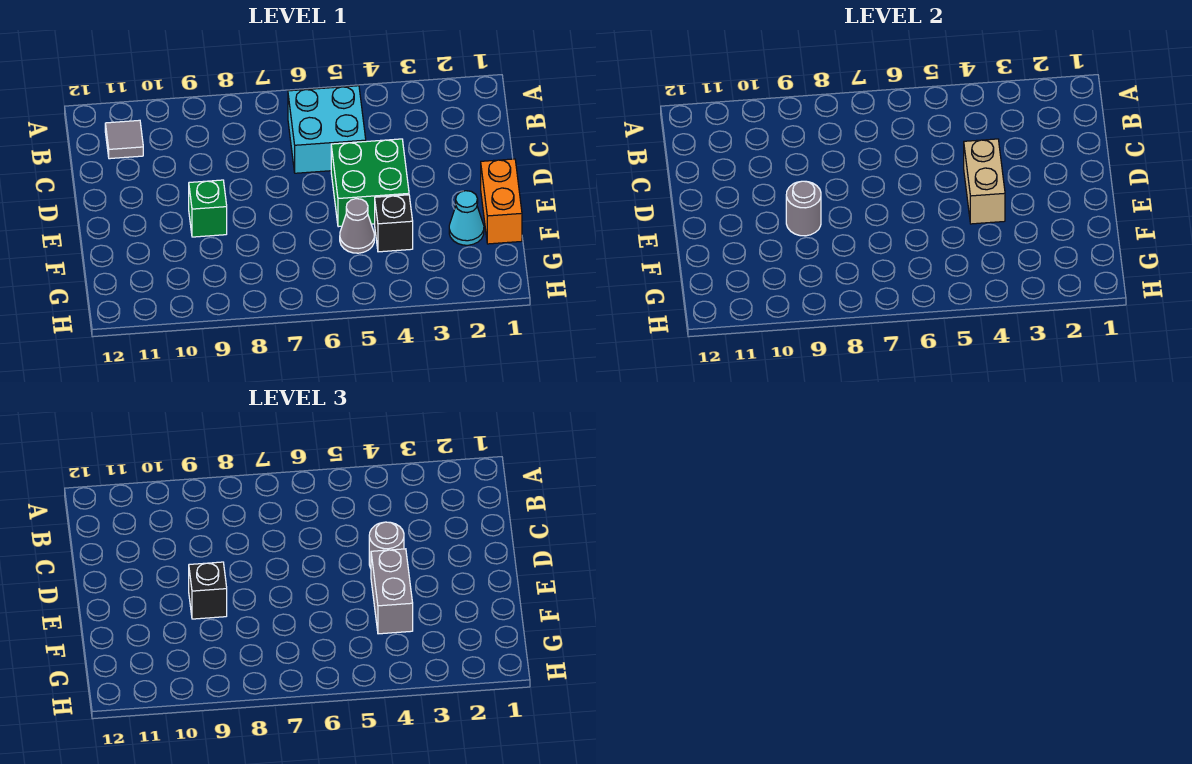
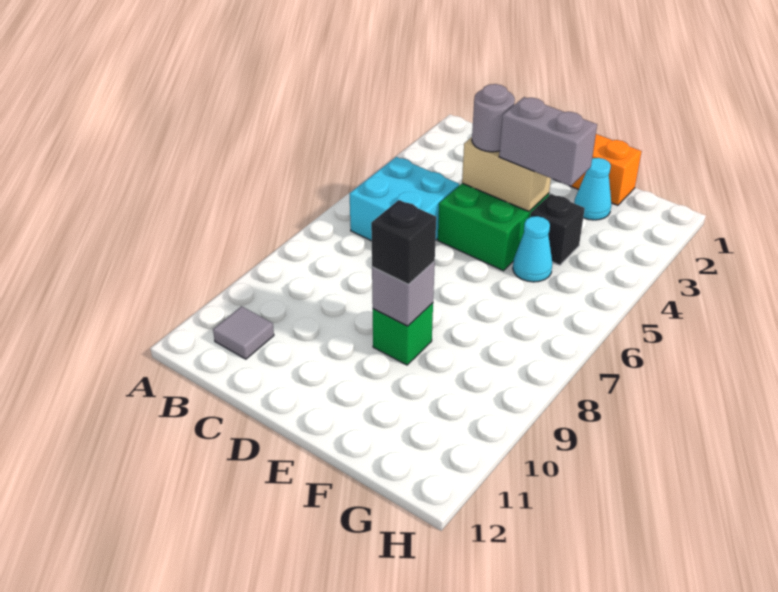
grey round brick E9 level 2 -> grey brick E9 level 2
grey cone F5 level 1 -> cyan cone F5 level 1

